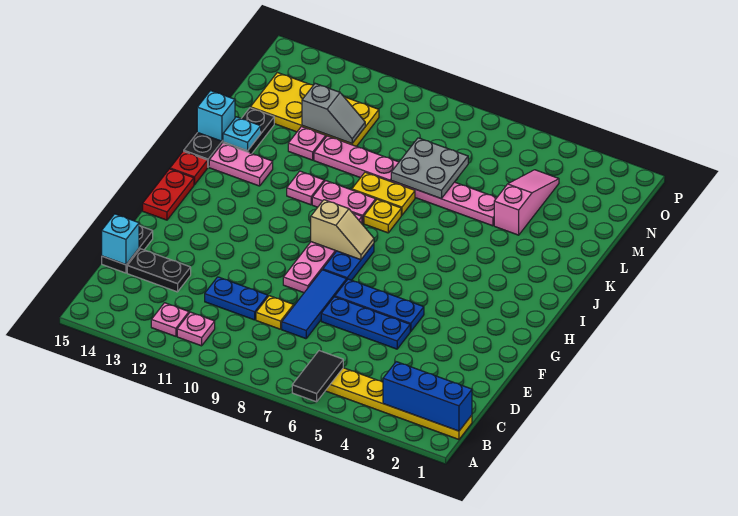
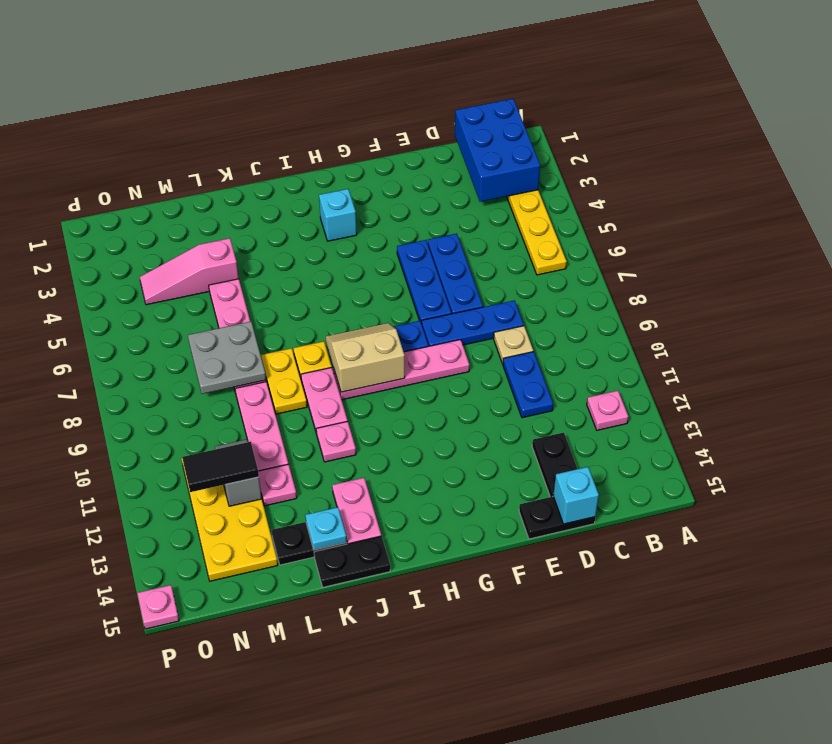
black tile A6:B6 level 2 -> black tile M12:N12 level 3
blue brick B1:B3 level 2 -> blue brick B1:C3 level 2
pink plate B11 level 1 -> pink plate P15 level 1
blue tile D8:F8 level 1 -> blue plate D8:F8 level 1
yellow plate D9 level 1 -> tan plate D9 level 1
red plate G15:H15 level 1 -> none
tan slope H8:H9 level 2 top 9 -> tan slope H8:I9 level 2 top 9
red plate I15 level 1 -> none
cyan brick K15 level 2 -> cyan brick H3 level 1

